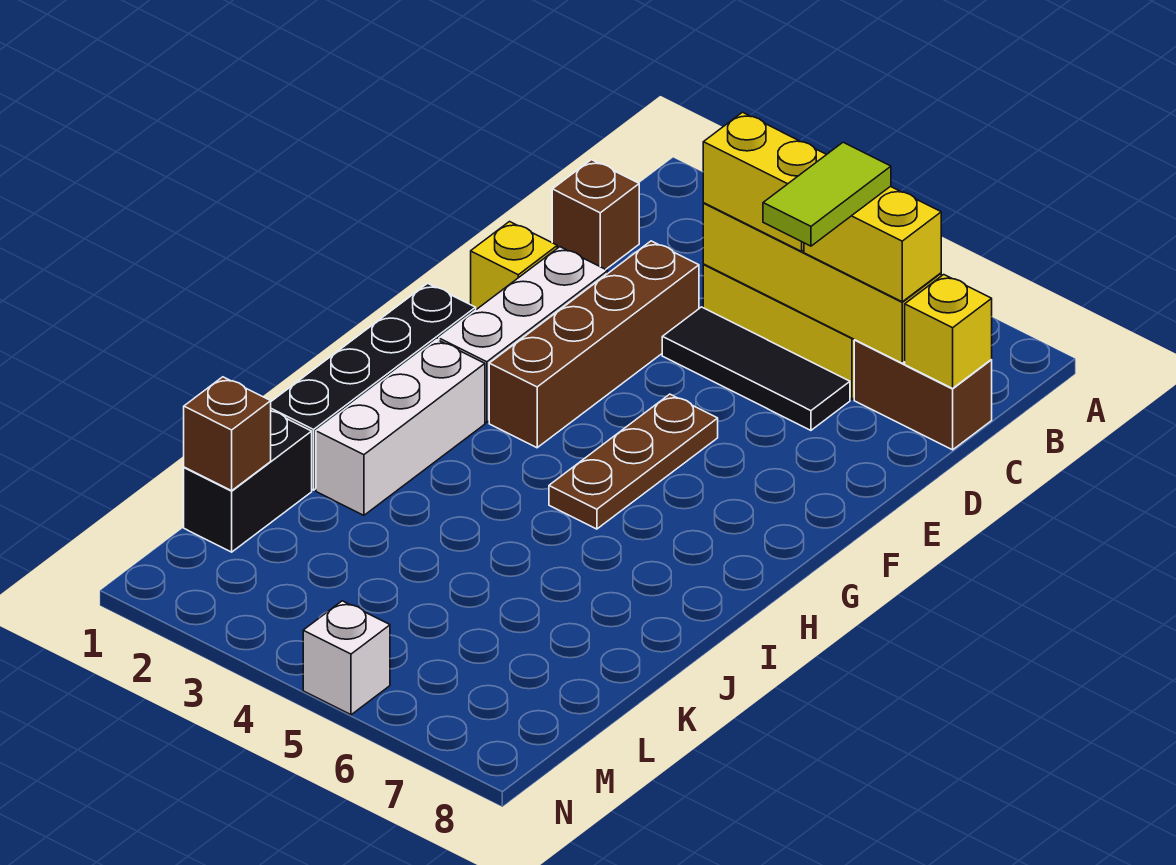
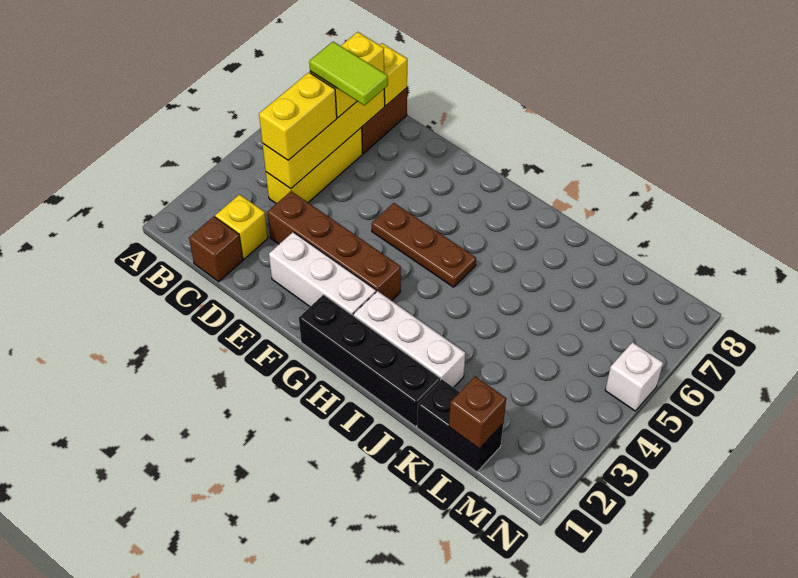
black tile D4:D6 level 1 -> none
yellow brick E1 level 1 -> yellow brick C2 level 1

